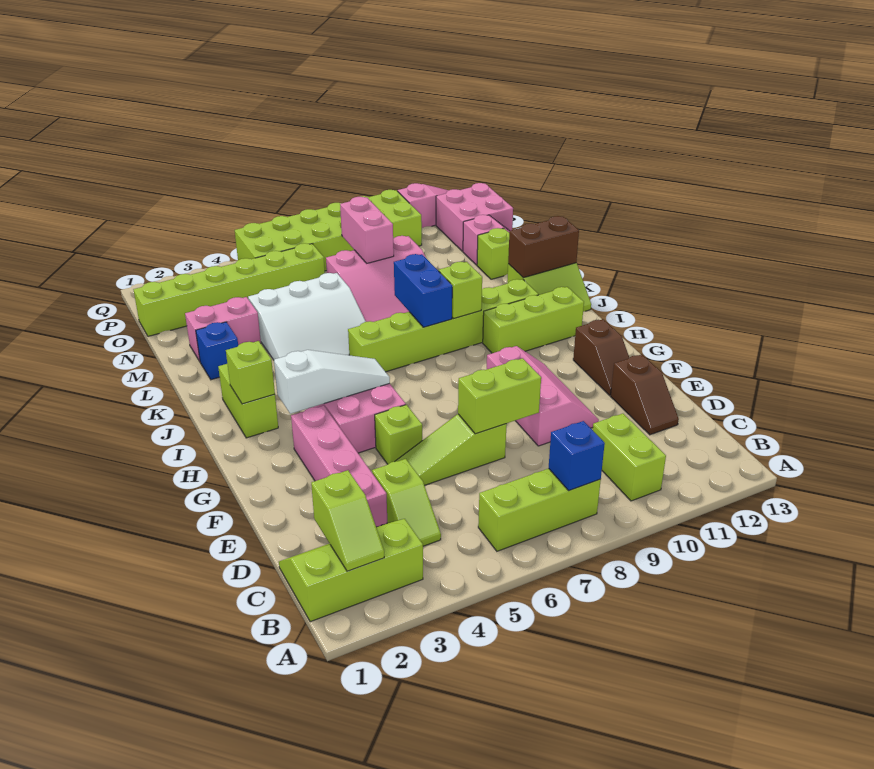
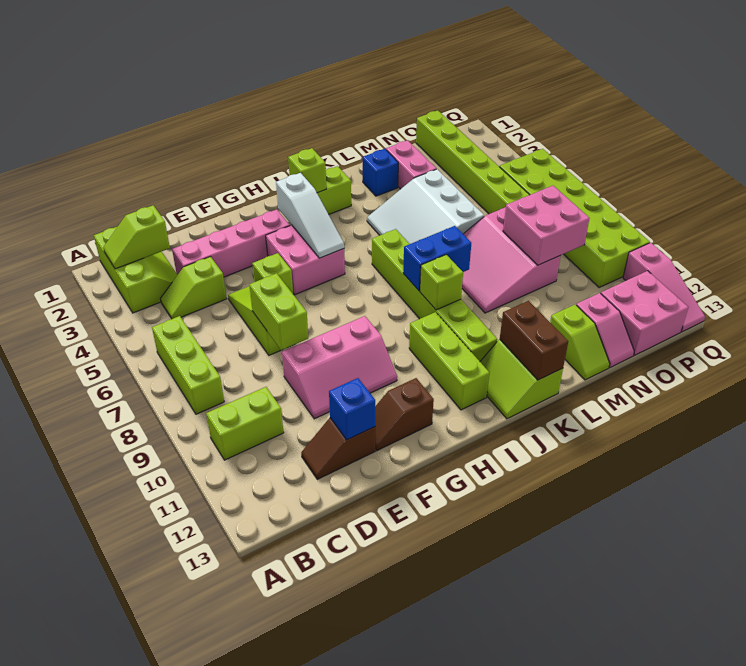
blue brick B8 level 2 -> blue brick E12 level 2
pink brick N8:O8 level 2 -> pink brick N8:O9 level 2

